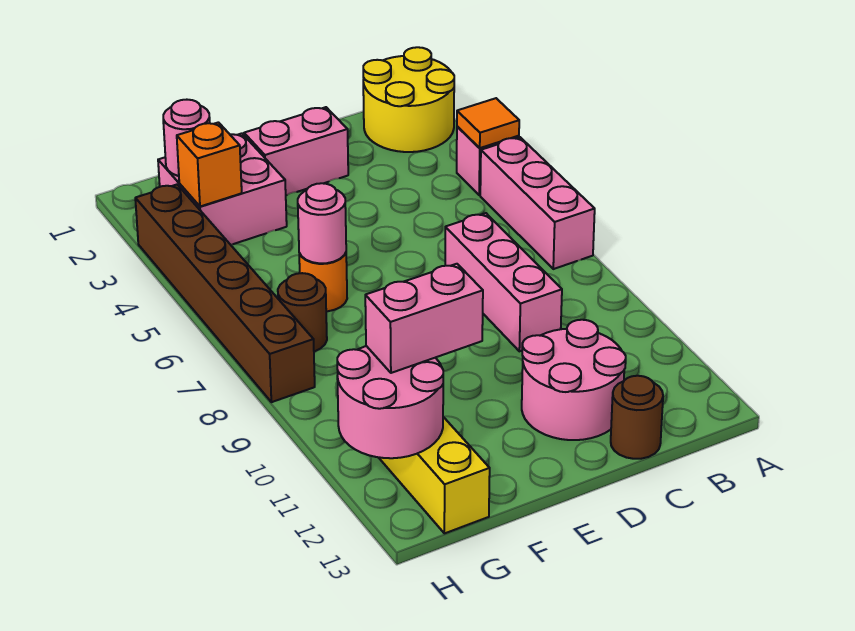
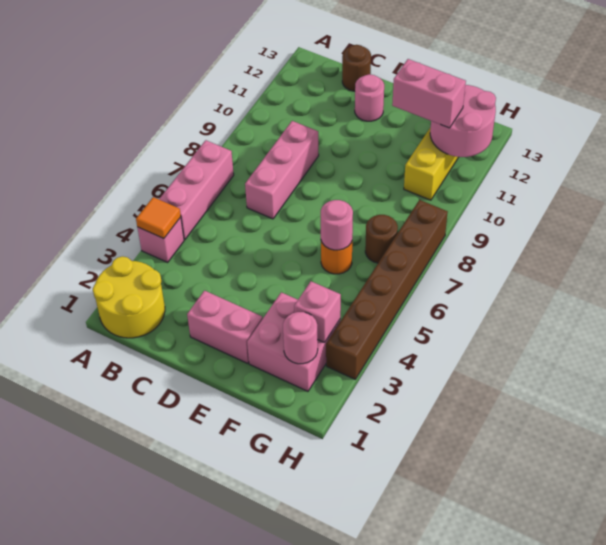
pink round brick C11:D12 level 1 -> pink round brick D12 level 1
orange brick G3 level 2 -> pink brick G3 level 2

